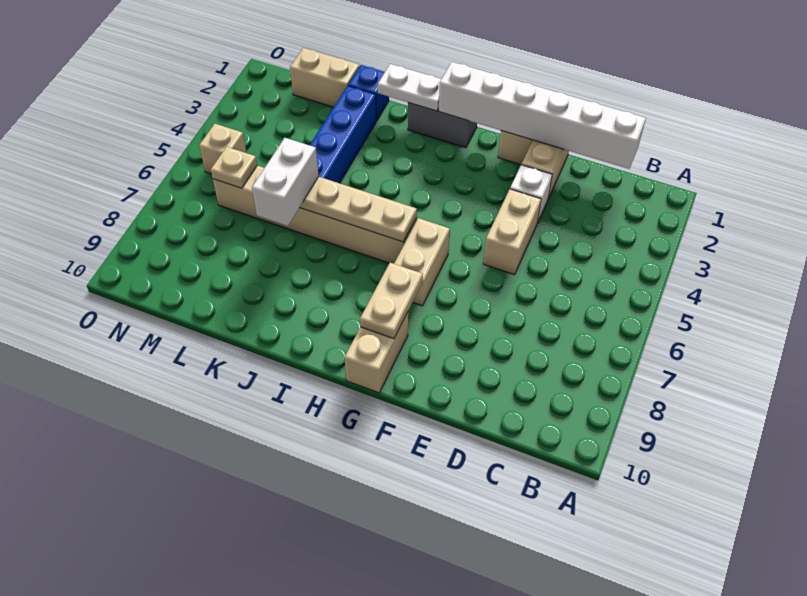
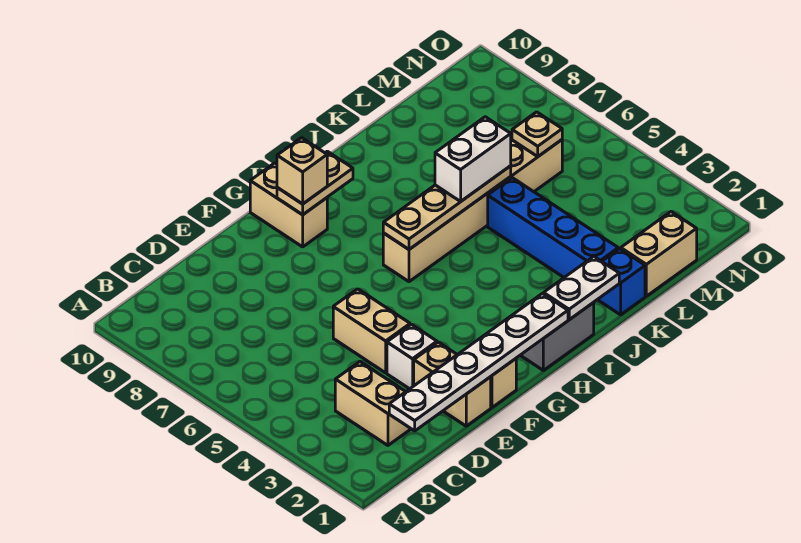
white brick C1:H1 level 2 -> white plate C1:H1 level 2
tan brick G6:G7 level 1 -> tan brick C2:C3 level 1
tan plate G8:G9 level 2 -> tan plate G9:H9 level 2
white brick K6:K7 level 3 -> white brick J6:K6 level 3
tan brick N5 level 1 -> tan brick G9 level 3

